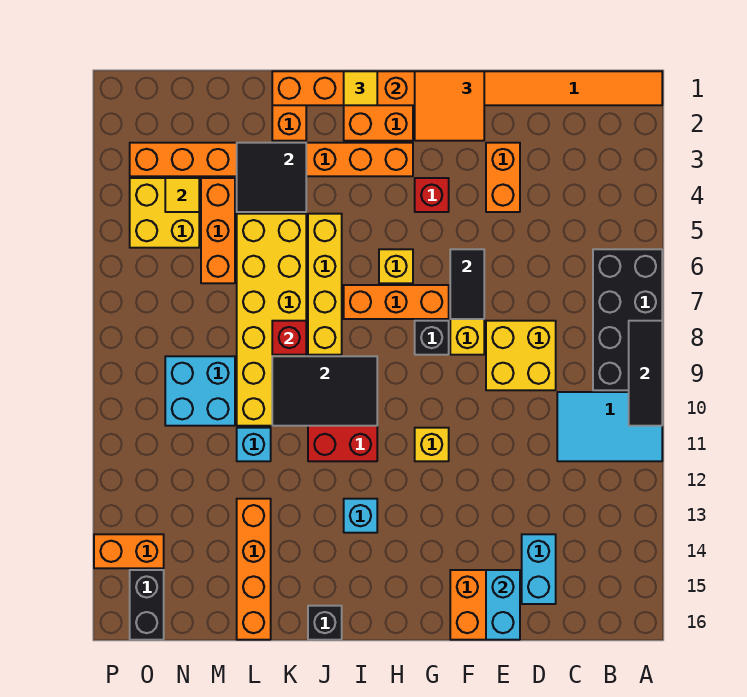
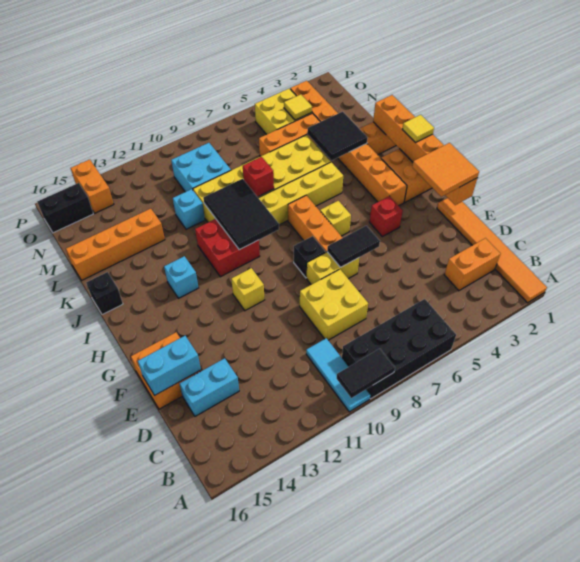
black tile A8:A10 level 2 -> black tile A9:A10 level 2
cyan tile A10:C11 level 1 -> cyan tile A10:C10 level 1
orange brick E3:E4 level 1 -> orange brick C2:C3 level 1

